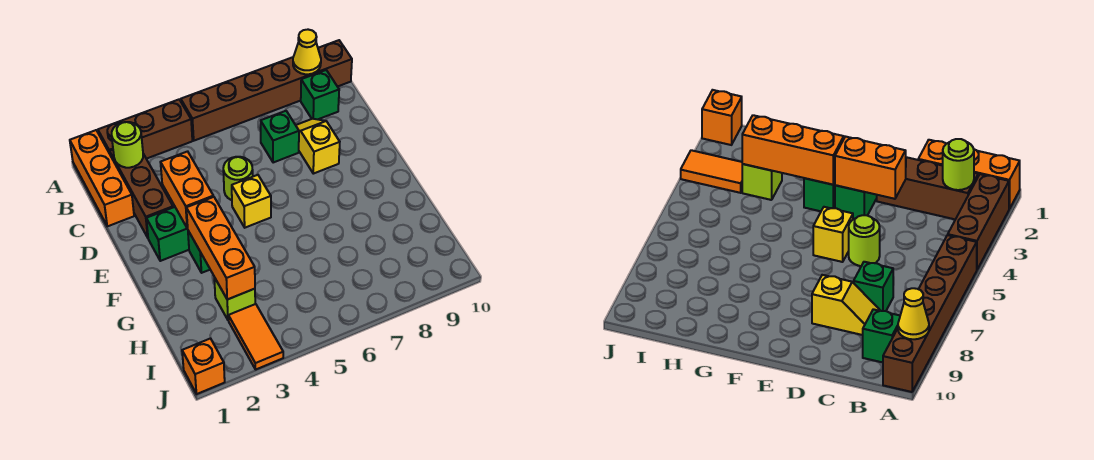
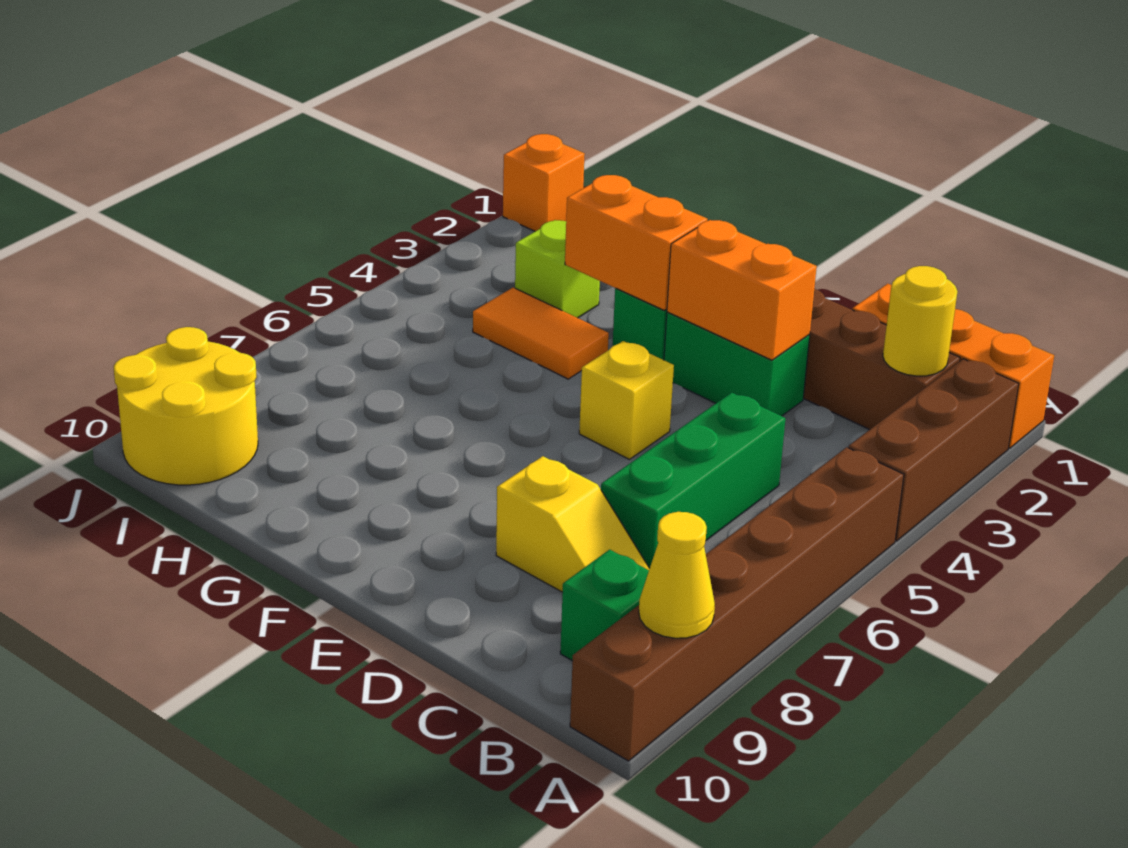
lime round brick B2 level 2 -> yellow round brick B2 level 2
green brick C7 level 1 -> green brick C5:C7 level 1
lime round brick D5 level 1 -> none
green brick E2:E3 level 1 -> green brick D3:E3 level 1
orange brick F3:H3 level 2 -> orange brick F3:G3 level 2
orange tile I3:J3 level 1 -> orange tile G4:H4 level 1
none -> yellow round brick I9:J10 level 1

